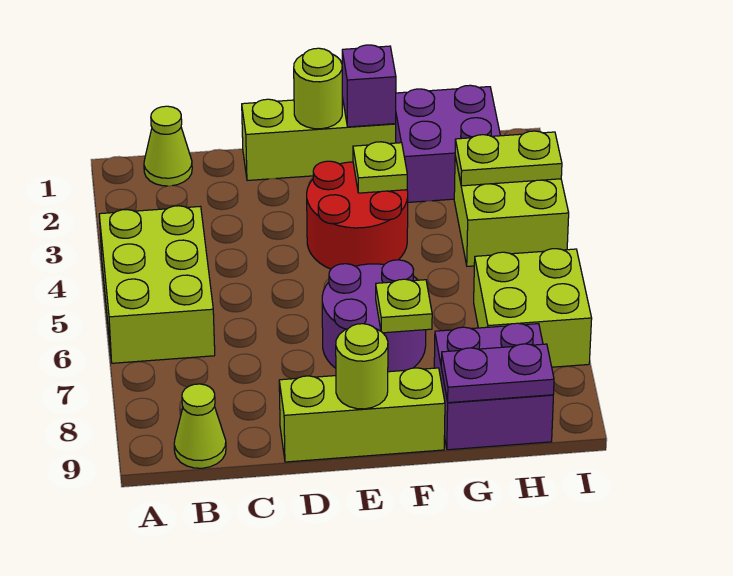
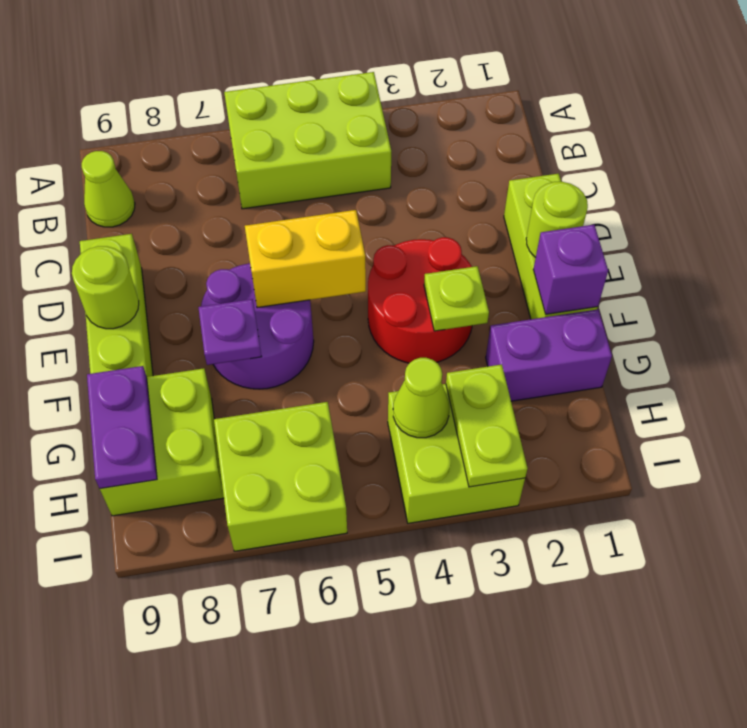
lime cone B1 level 1 -> lime cone H4 level 2
none -> yellow brick E5:E6 level 2
lime plate F7 level 2 -> purple plate F7 level 2
purple brick G1:H2 level 1 -> purple brick G1:G2 level 1
purple brick G8:H9 level 1 -> lime brick G8:H9 level 1

